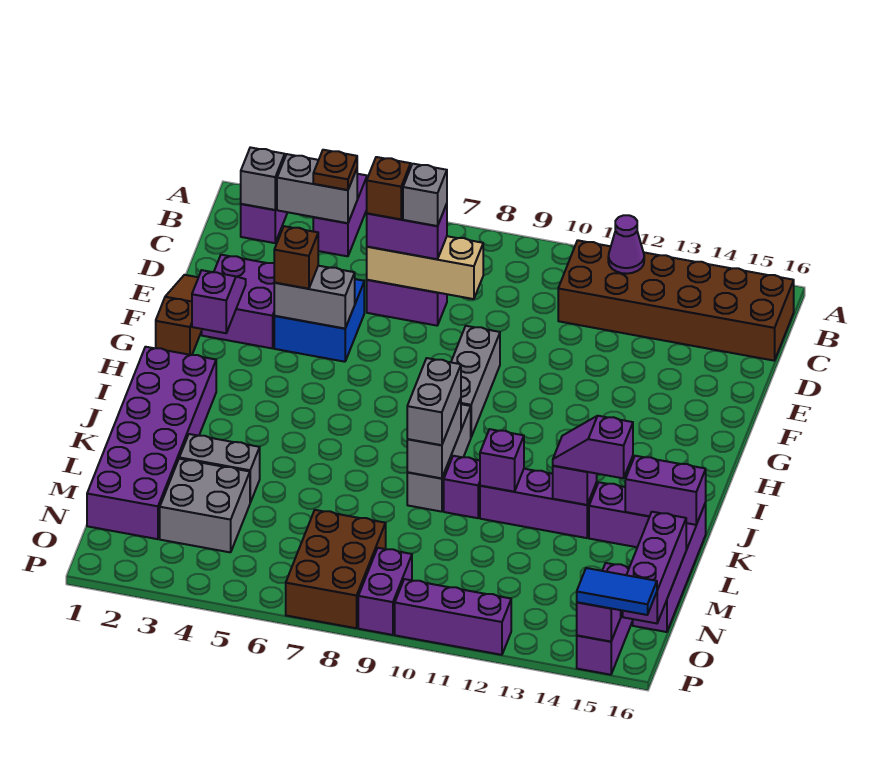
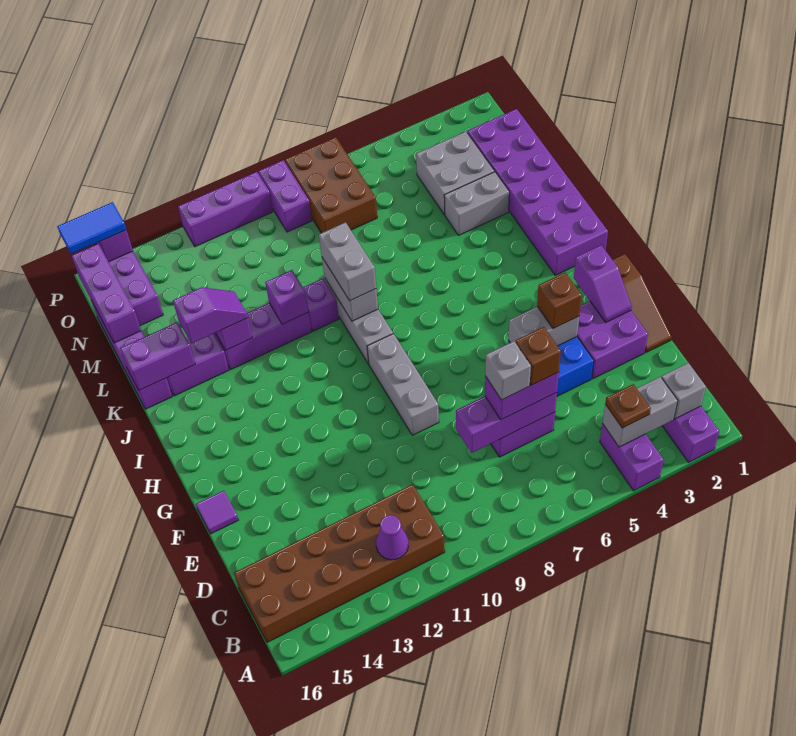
tan brick D6:D8 level 2 -> purple brick D6:D8 level 2
none -> purple tile F16 level 1

